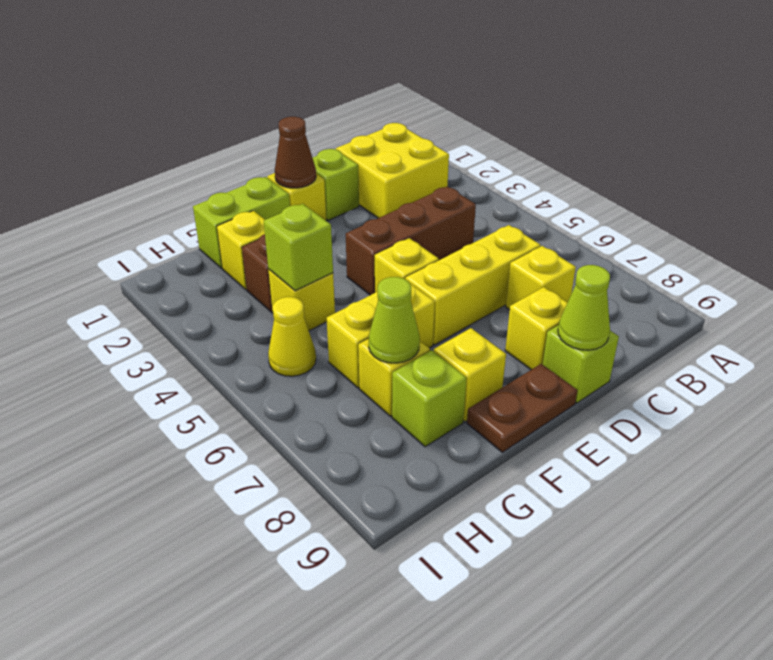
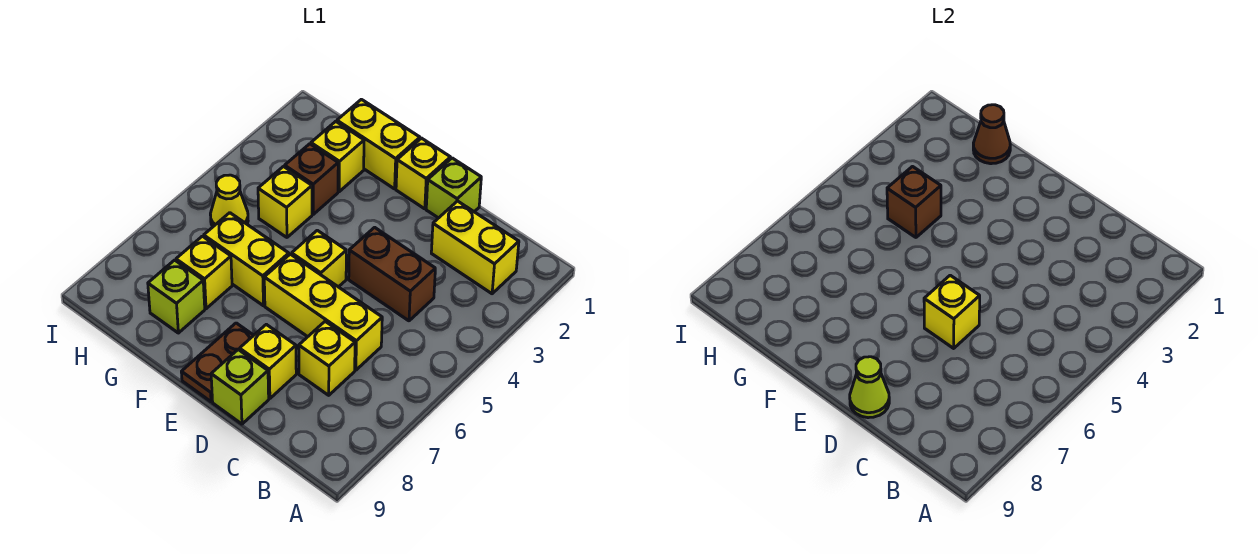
yellow brick B1:C2 level 1 -> yellow brick B2:C2 level 1
brown brick C4:E4 level 1 -> brown brick C4:D4 level 1
brown cone E1 level 2 -> brown cone G1 level 2
brown plate E9:F9 level 1 -> brown plate E8:E9 level 1
lime brick F1:G1 level 1 -> yellow brick F1:G1 level 1
yellow brick F8 level 1 -> yellow brick D6 level 2
lime brick G4 level 2 -> brown brick G4 level 2
lime cone G7 level 2 -> none

